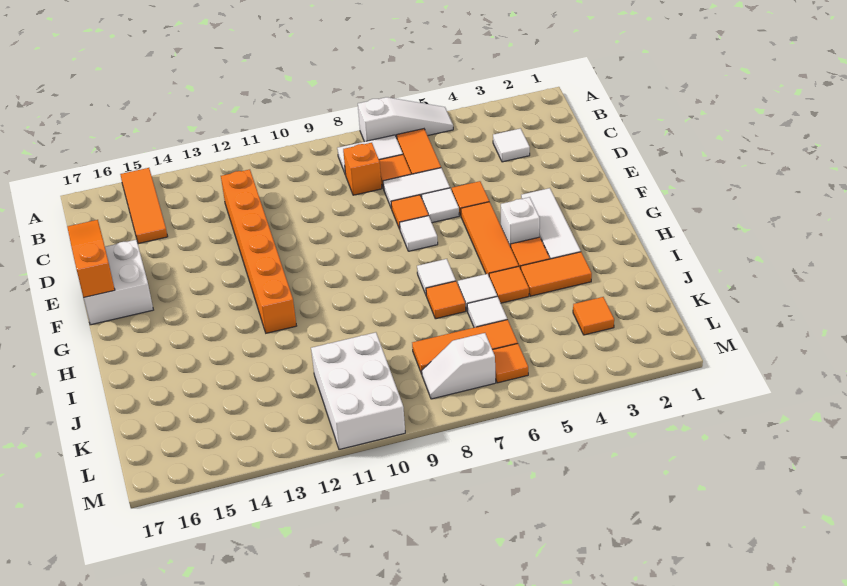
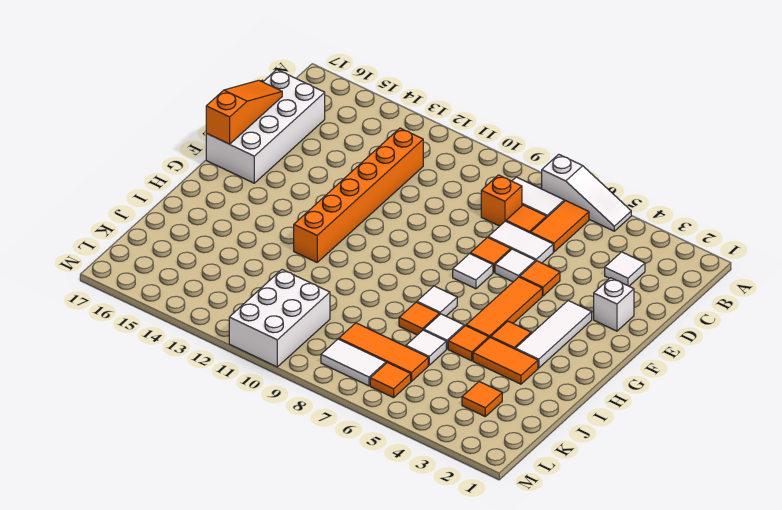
orange tile A15:C15 level 1 -> none
white brick E16:F17 level 1 -> white brick C16:F17 level 1
white brick G4 level 1 -> white brick E2 level 1
white slope L7:L8 level 1 top 7 -> white tile L7:L8 level 1

